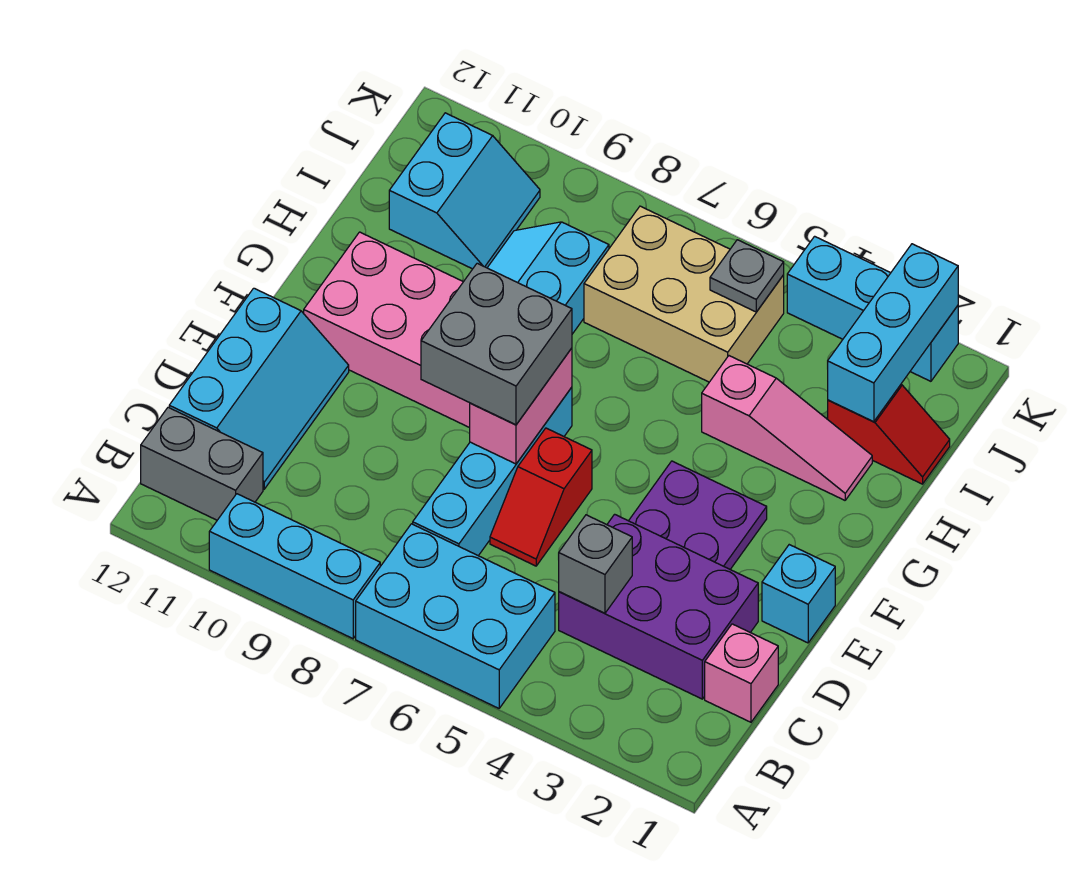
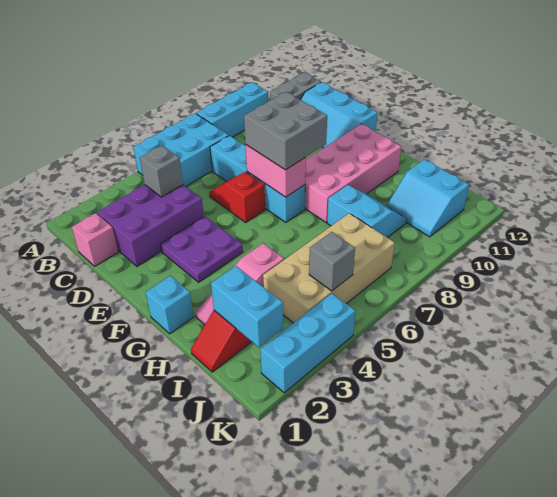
cyan brick E1 level 1 -> cyan brick G1 level 1
cyan brick I2:K2 level 2 -> cyan brick I2:J2 level 2
tan brick I5:J7 level 1 -> tan brick I4:J7 level 1
grey plate J5 level 2 -> grey brick J5 level 2

